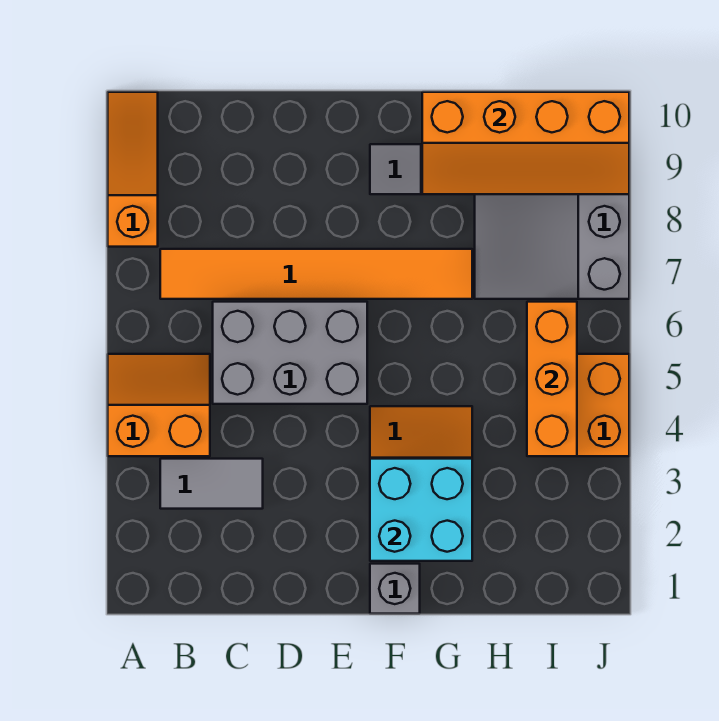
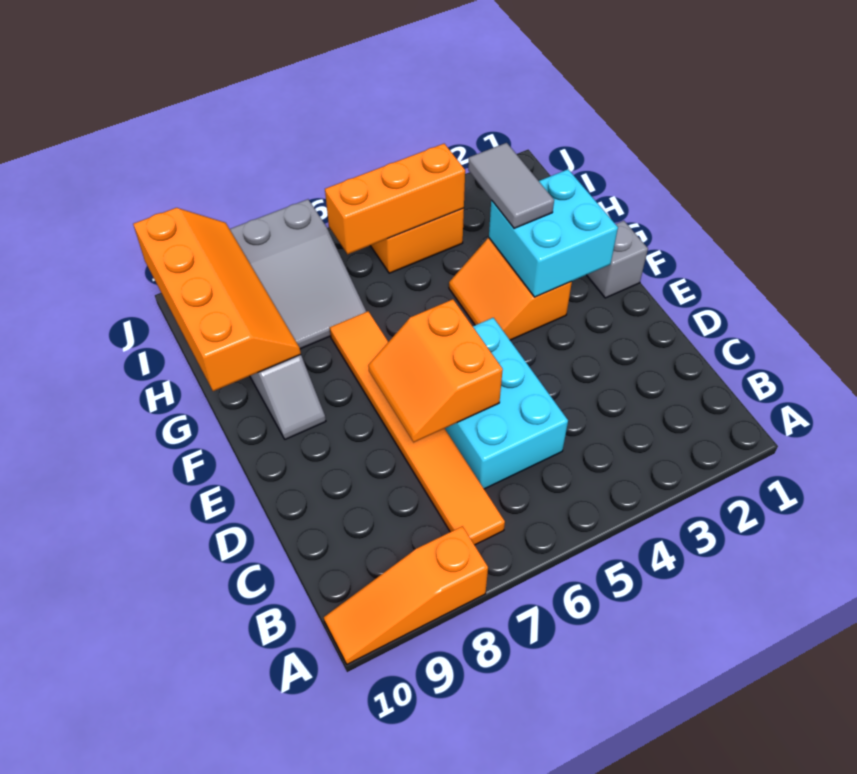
orange slope A4:B5 level 1 top 4 -> orange slope D6:E7 level 2 top 6
grey tile B3:C3 level 1 -> grey tile G3:H3 level 3
grey brick C5:E6 level 1 -> cyan brick C5:E6 level 1

